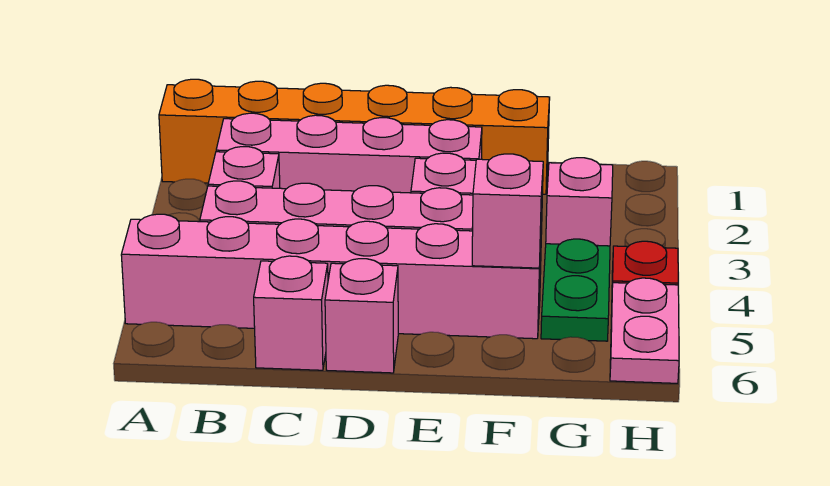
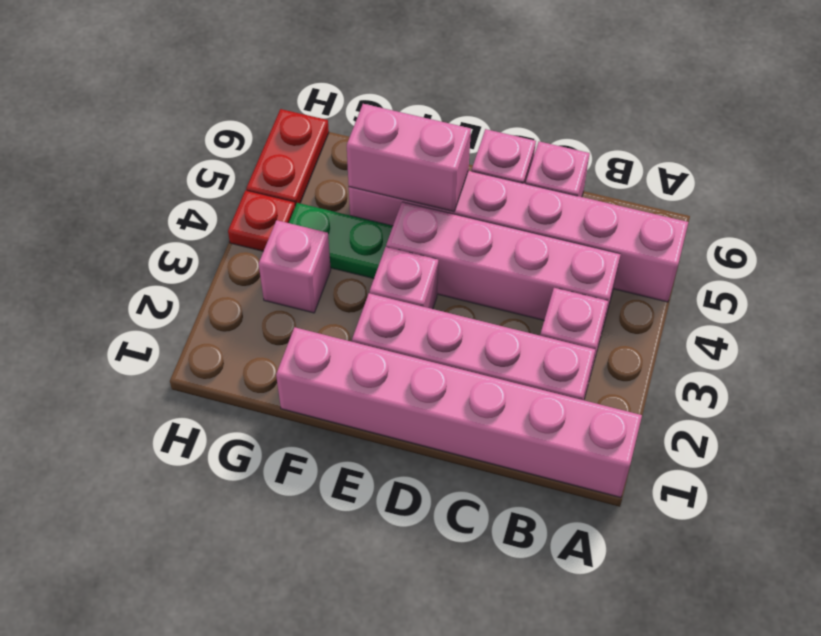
orange brick A1:F1 level 1 -> pink brick A1:F1 level 1
pink brick F5 level 2 -> pink brick E5:F5 level 2
green plate G4:G5 level 1 -> green plate F4:G4 level 1
pink plate H5:H6 level 1 -> red plate H5:H6 level 1

